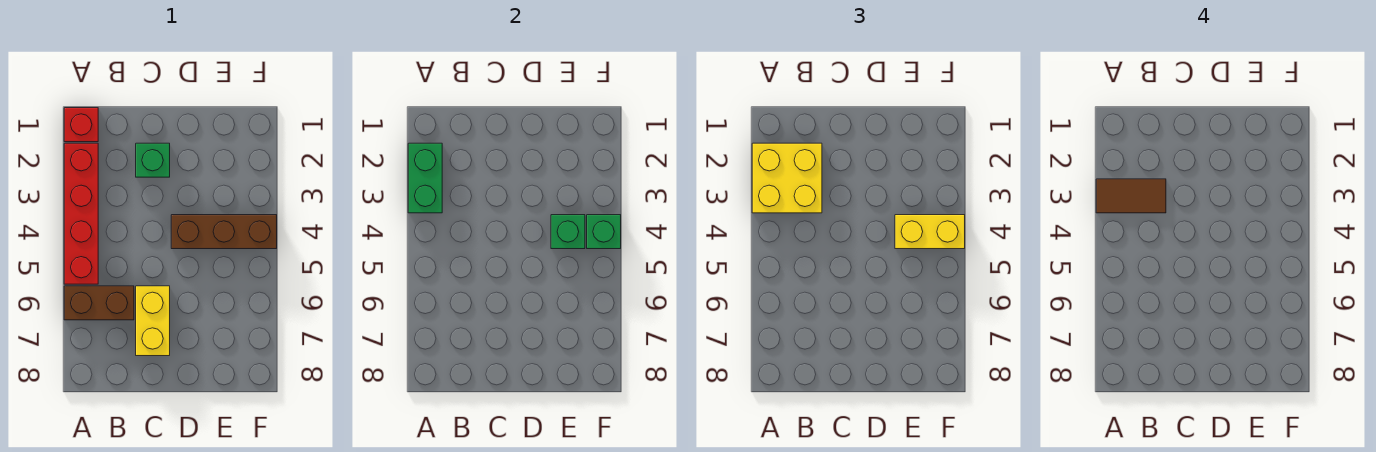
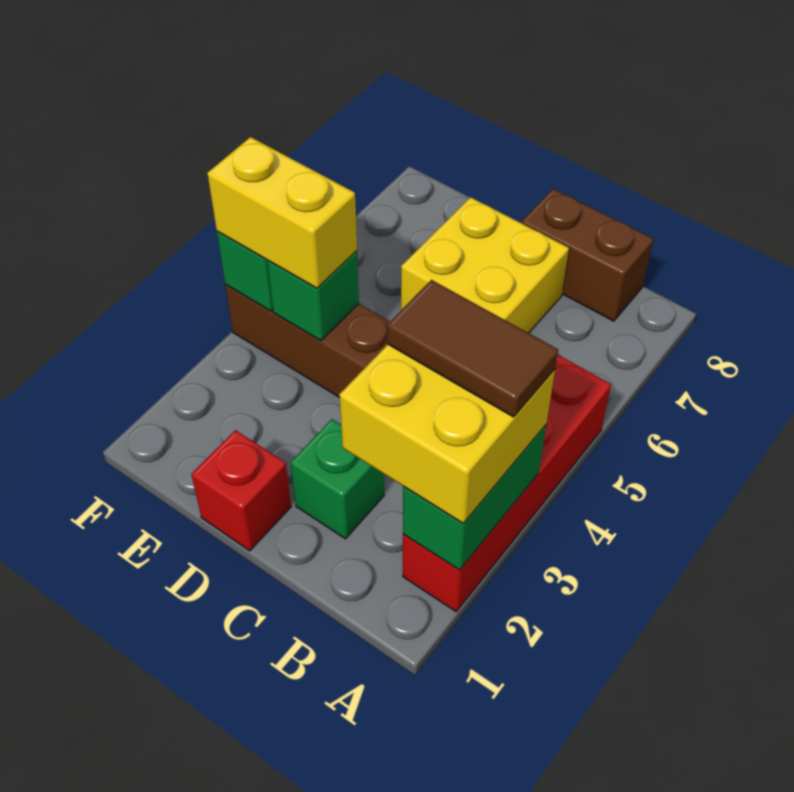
red brick A1 level 1 -> red brick D1 level 1
brown brick A6:B6 level 1 -> brown brick B8:C8 level 1
yellow brick C6:C7 level 1 -> yellow brick C6:D7 level 1

